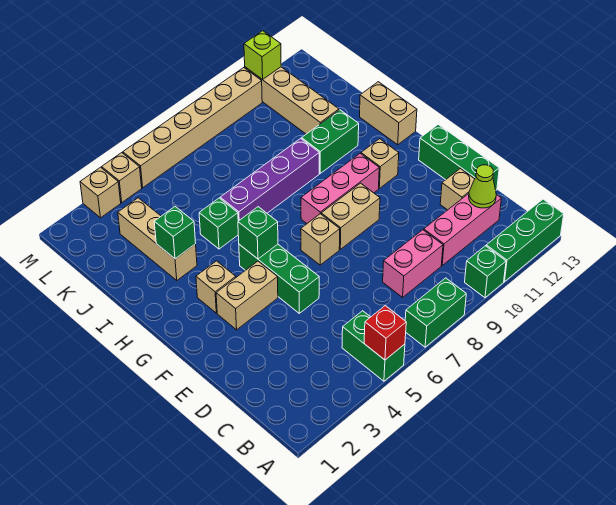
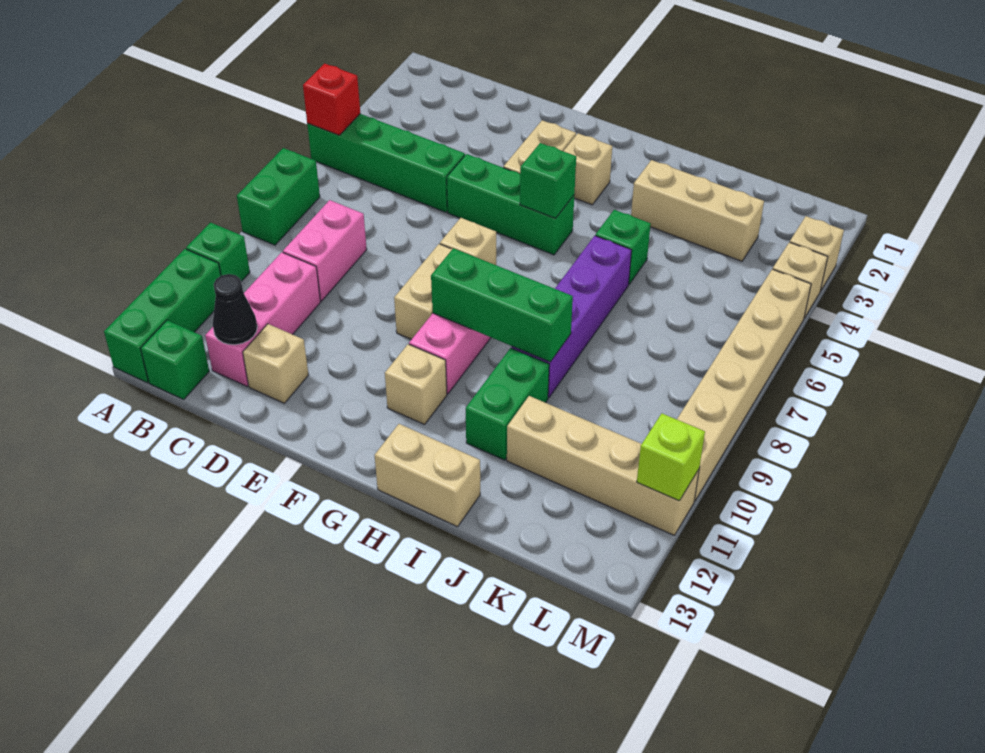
green brick A5:B5 level 1 -> green brick A5:D5 level 1
lime cone C12 level 2 -> black cone C12 level 2
green brick D13:F13 level 1 -> green brick G9:I9 level 2
green brick I3 level 2 -> green brick B13 level 1

